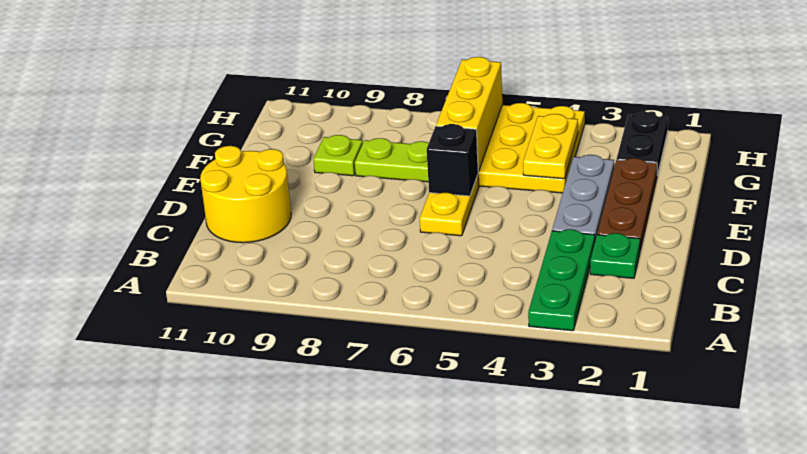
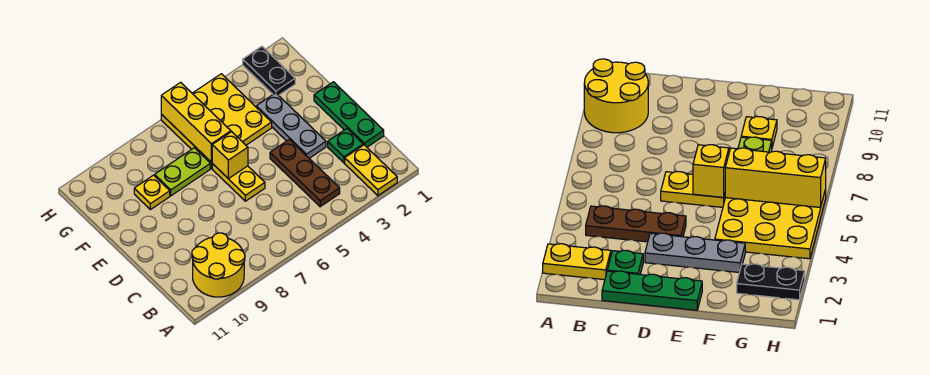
green plate A3:C3 level 1 -> green plate C1:E1 level 1
yellow round brick C10:D11 level 1 -> yellow round brick A9:B10 level 1
brown plate D2:F2 level 1 -> brown plate B4:D4 level 1
black brick E6 level 2 -> yellow brick E6 level 2
yellow plate F4:G4 level 2 -> yellow plate A2:B2 level 1
lime plate F9 level 1 -> yellow plate F9 level 1

